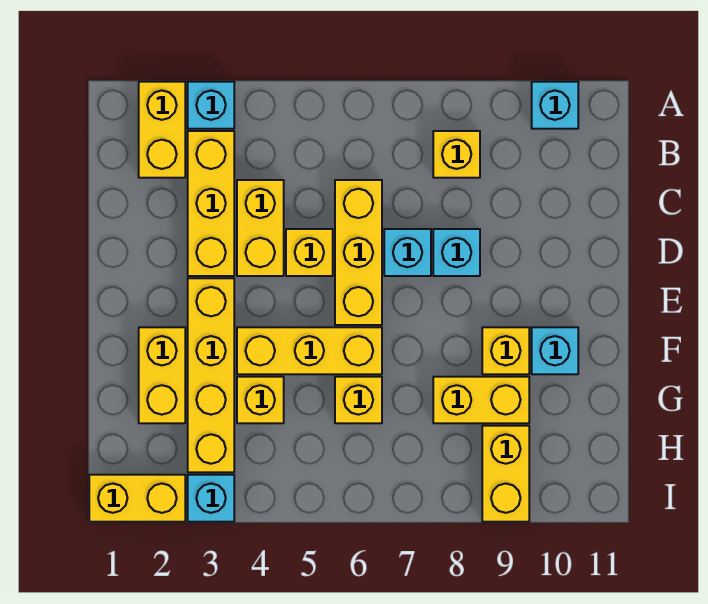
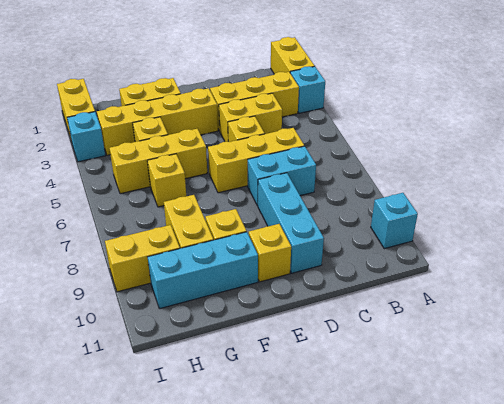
yellow brick A2:B2 level 1 -> yellow brick A1:A2 level 1
yellow brick B8 level 1 -> yellow brick E10 level 1
cyan brick D7 level 1 -> cyan brick C7:D7 level 1
cyan brick D8 level 1 -> cyan brick D8:D10 level 1
yellow brick F4:F6 level 1 -> yellow brick F5:H5 level 1
cyan brick F10 level 1 -> cyan brick F10:H10 level 1

